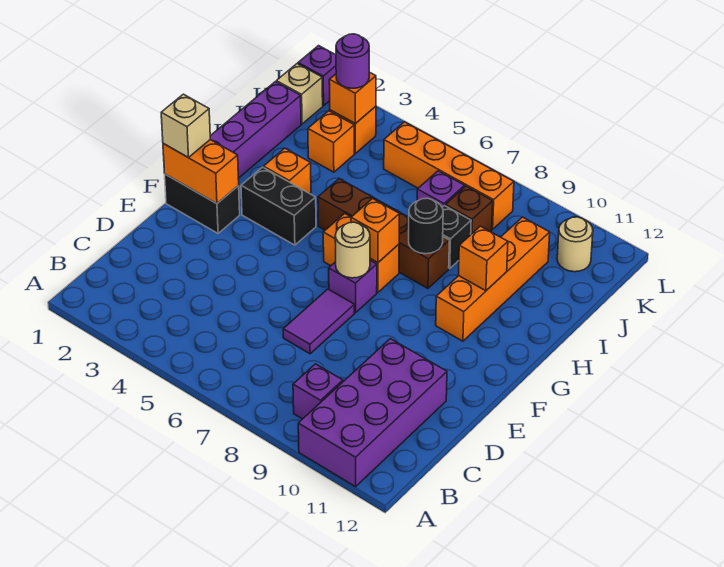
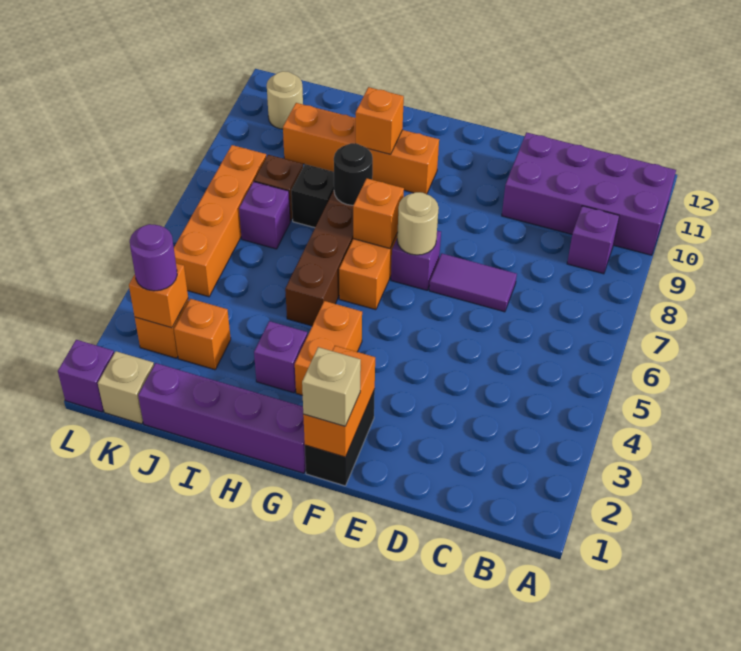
black brick G3:G4 level 1 -> orange brick G3:G4 level 1
orange brick H3 level 1 -> purple brick H3 level 1

